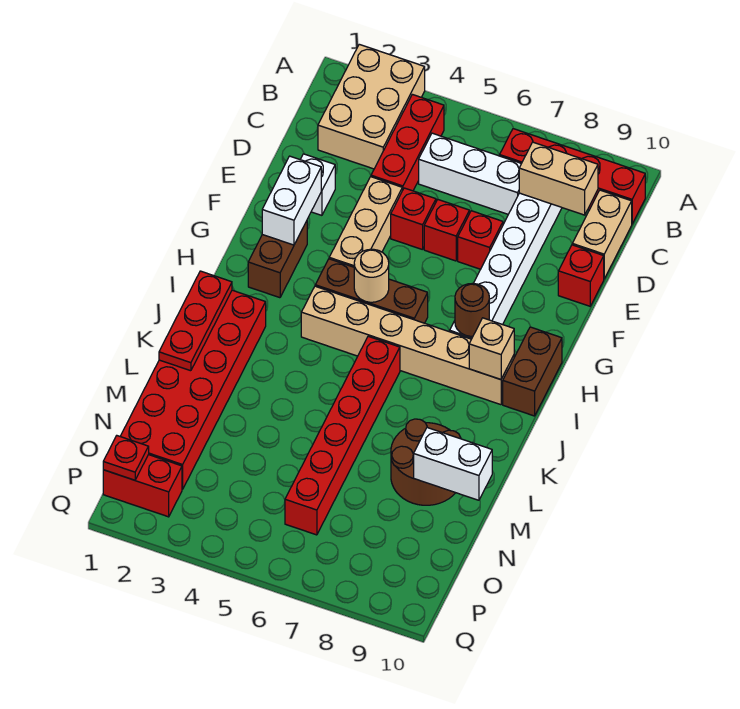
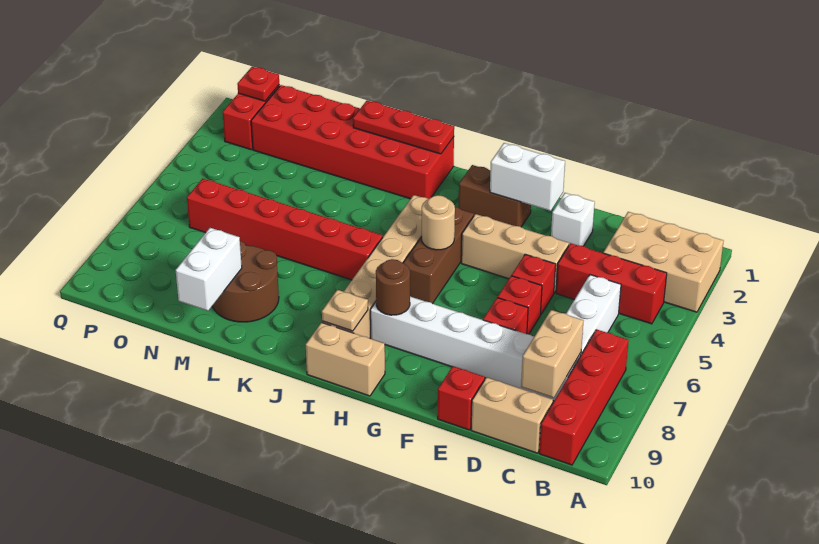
brown brick H10:I10 level 1 -> tan brick H10:I10 level 1
tan brick I9 level 2 -> tan plate I9 level 2

